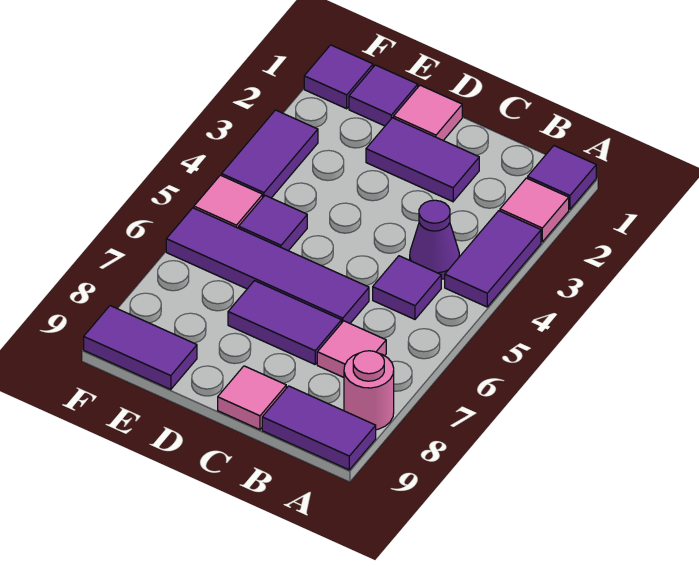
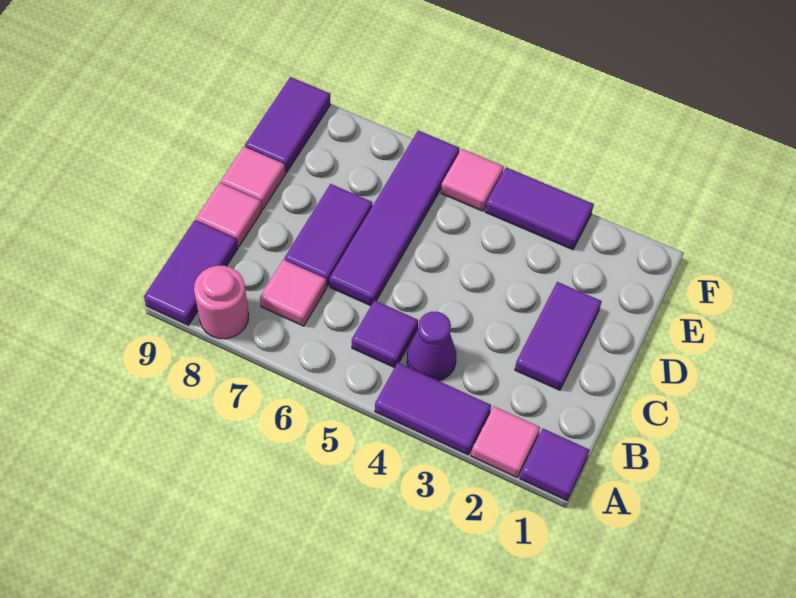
pink tile D1 level 1 -> pink tile D9 level 1
purple tile E1 level 1 -> none
purple tile E5 level 1 -> none
purple tile F1 level 1 -> none

